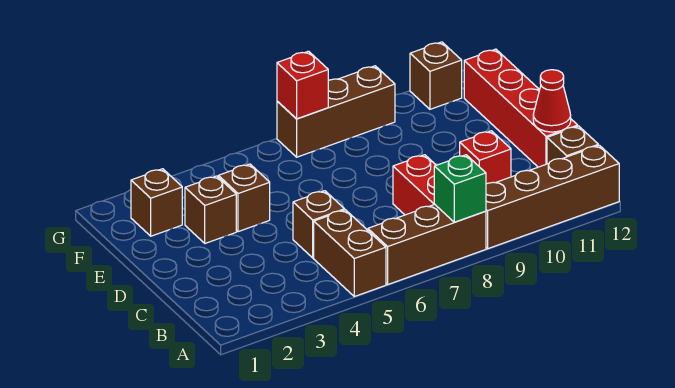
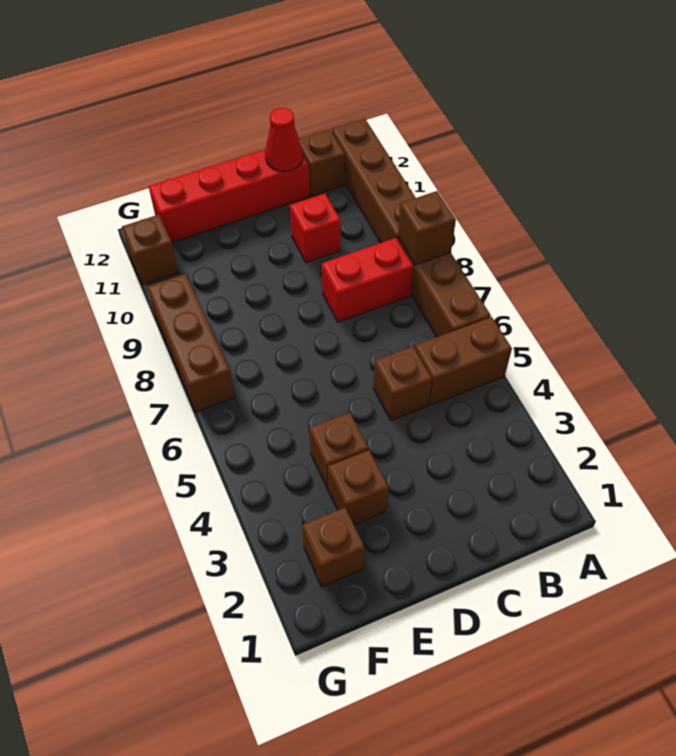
green brick A8 level 2 -> brown brick A8 level 2
red brick G7 level 2 -> none

